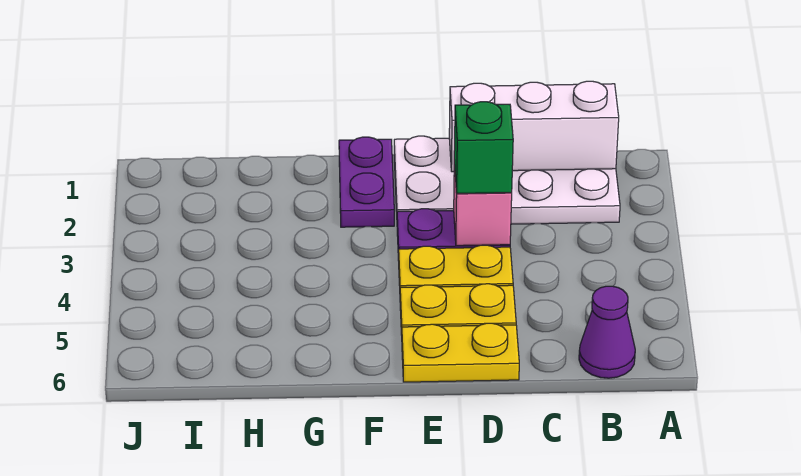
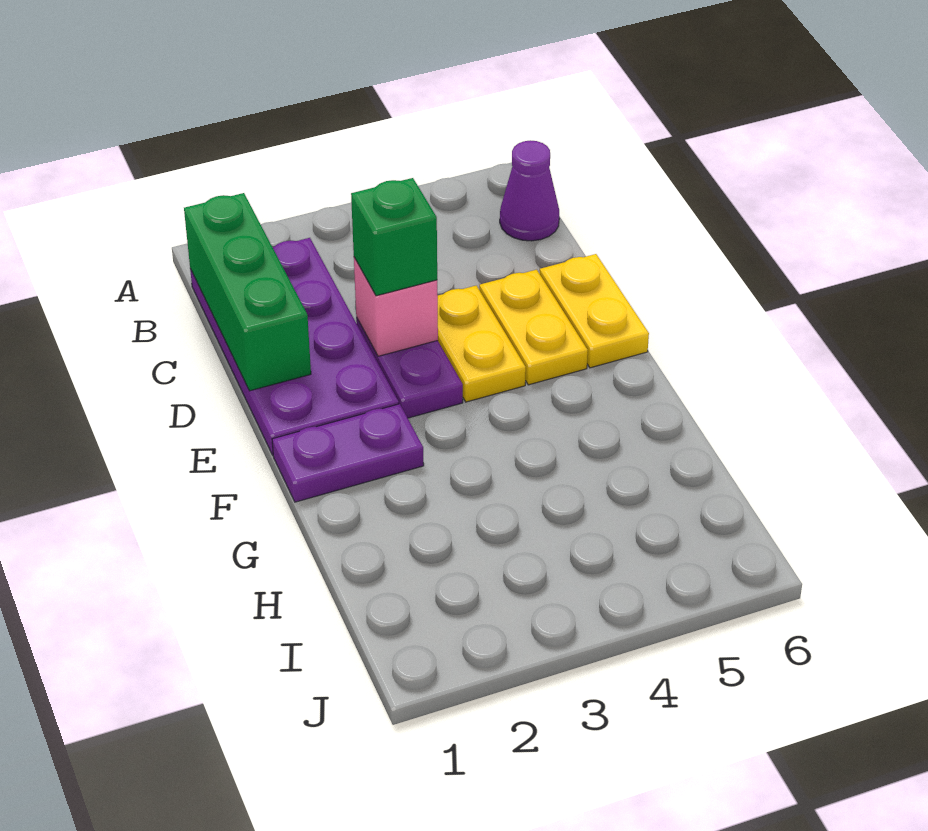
white plate B1:E2 level 1 -> purple plate B1:E2 level 1
white brick B1:D1 level 2 -> green brick B1:D1 level 2

